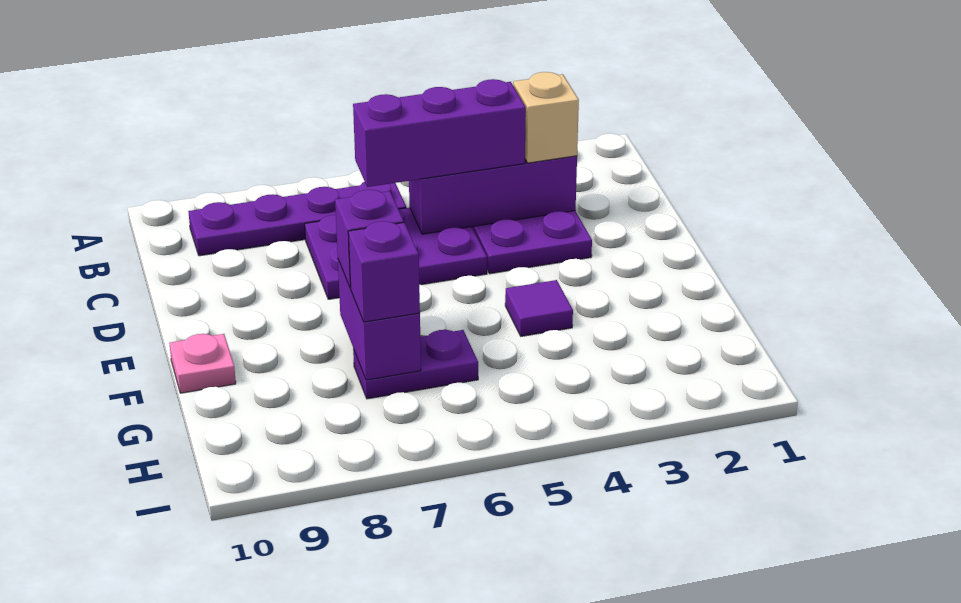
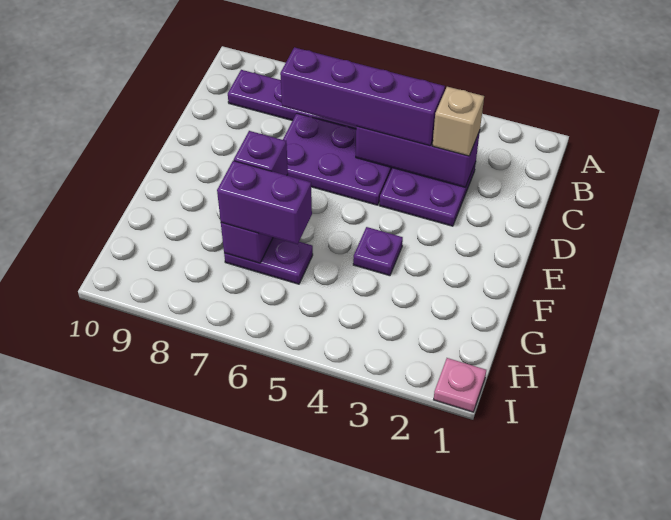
purple brick C4:C6 level 3 -> purple brick C4:C7 level 3
purple tile F4 level 1 -> purple plate F4 level 1
pink plate F10 level 1 -> pink plate I1 level 1
purple brick G7 level 3 -> purple brick G6:G7 level 3

